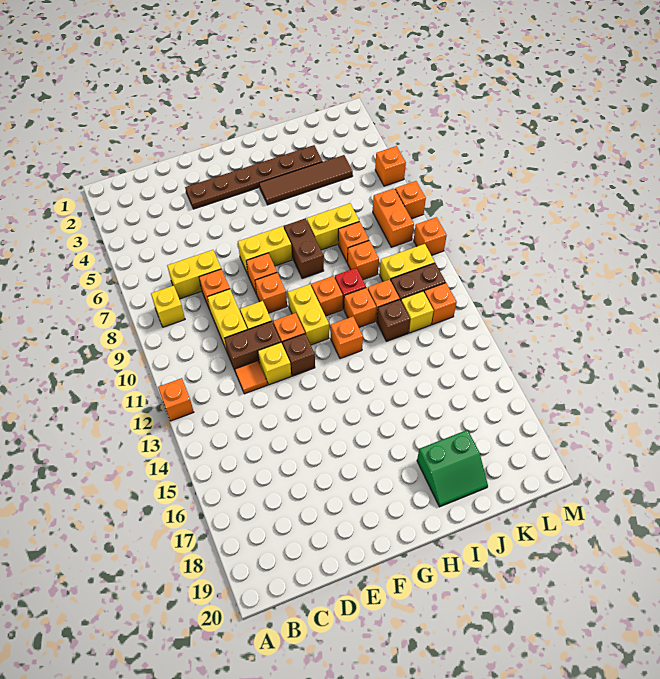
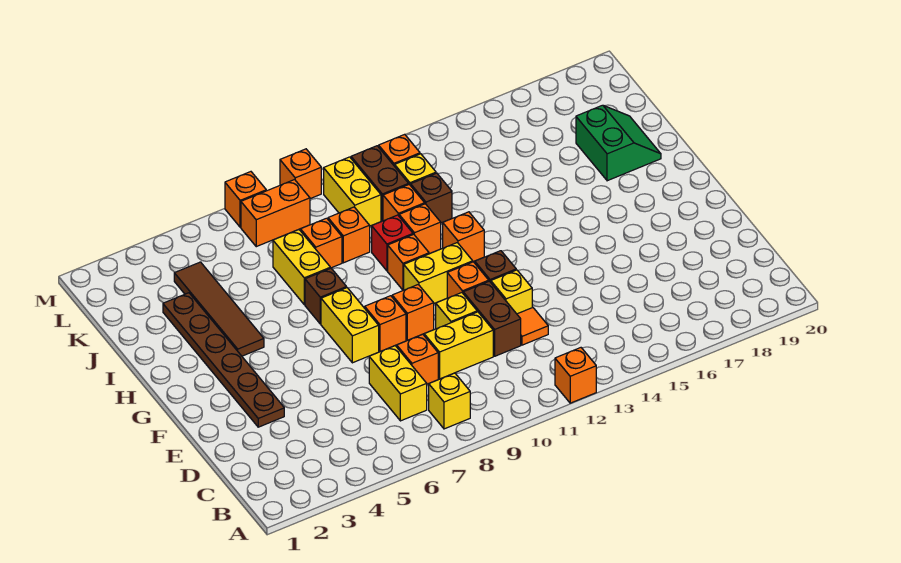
brown brick H7:H8 level 1 -> brown brick H7 level 1
orange brick M5 level 1 -> none

